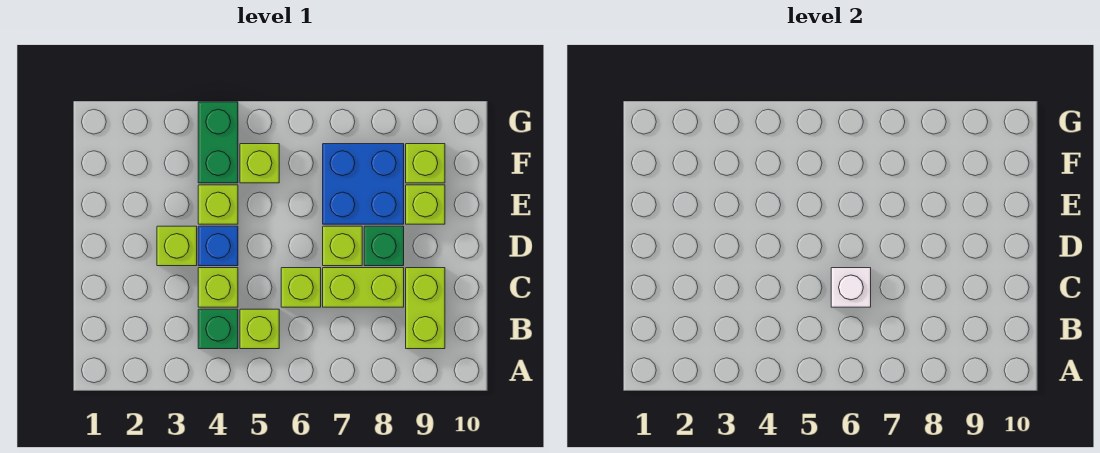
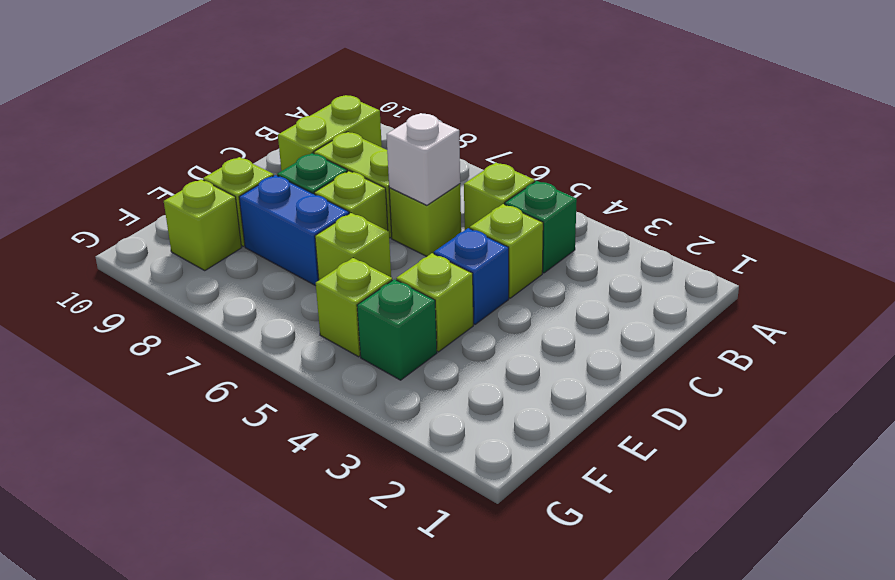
lime brick D3 level 1 -> lime brick E6 level 1
blue brick E7:F8 level 1 -> blue brick E7:E8 level 1
green brick F4:G4 level 1 -> green brick F4 level 1

